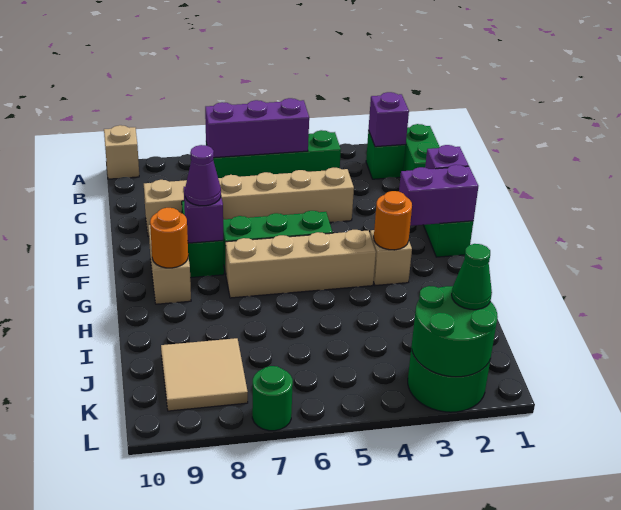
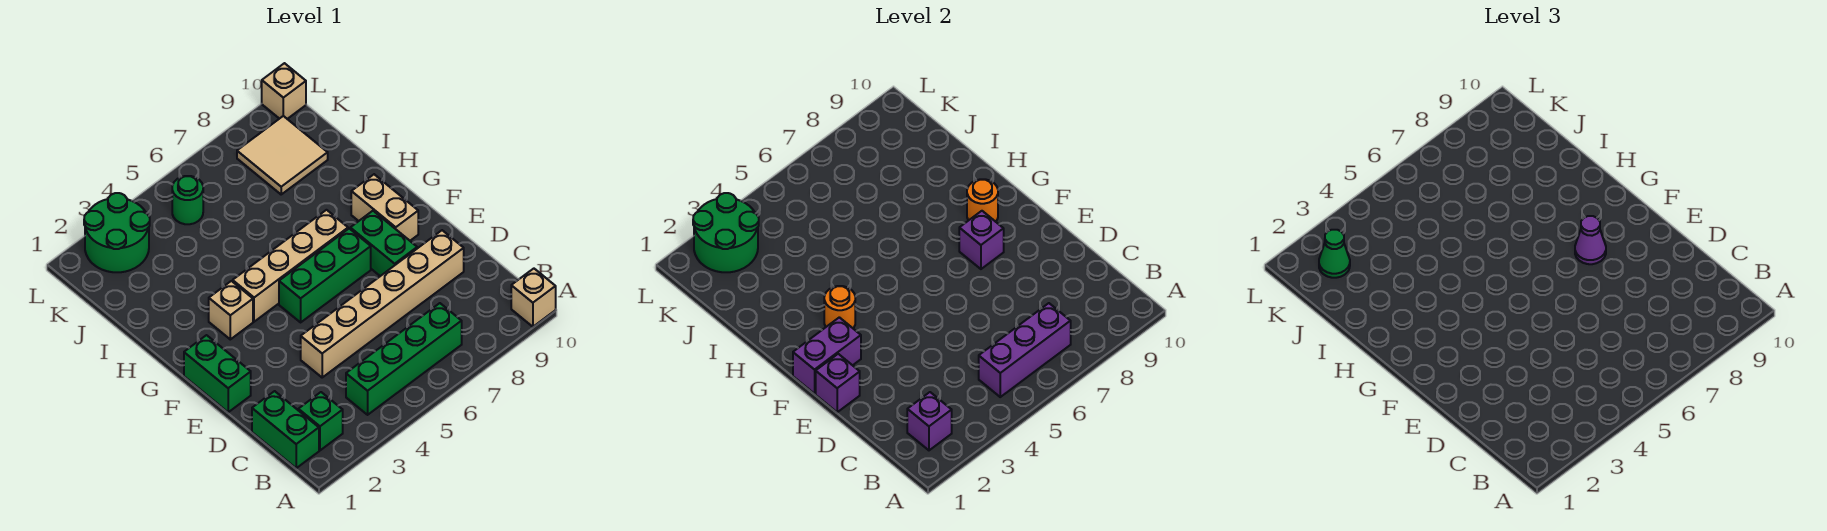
green round brick L7 level 1 -> green round brick K5 level 1
none -> tan brick L10 level 1

